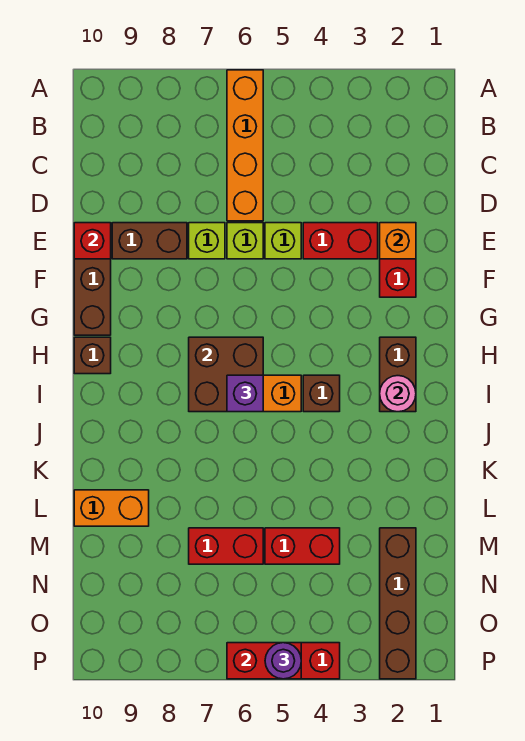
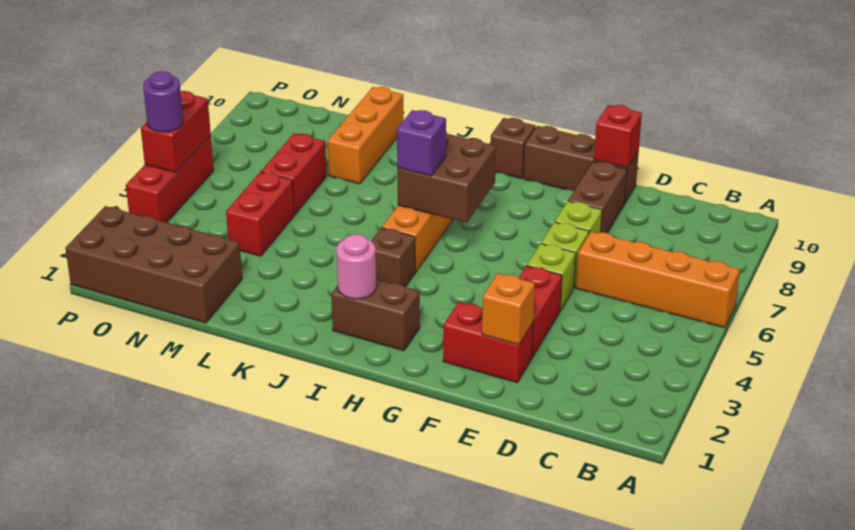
orange brick L9:L10 level 1 -> orange brick L8:L10 level 1
brown brick M2:P2 level 1 -> brown brick M1:P2 level 1

